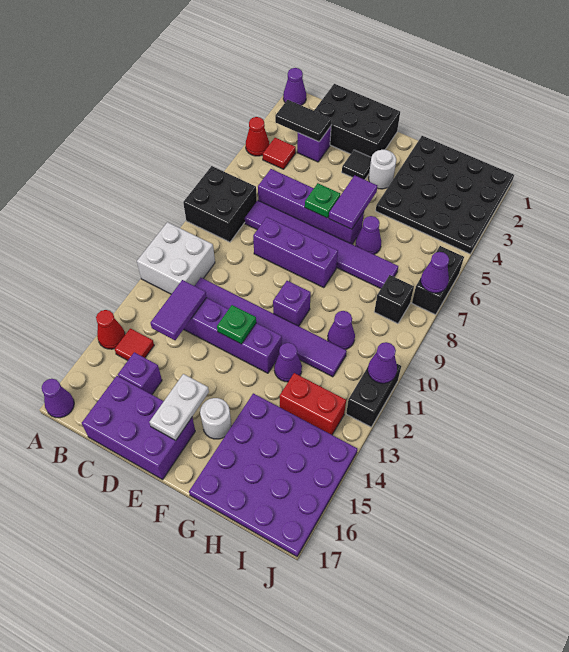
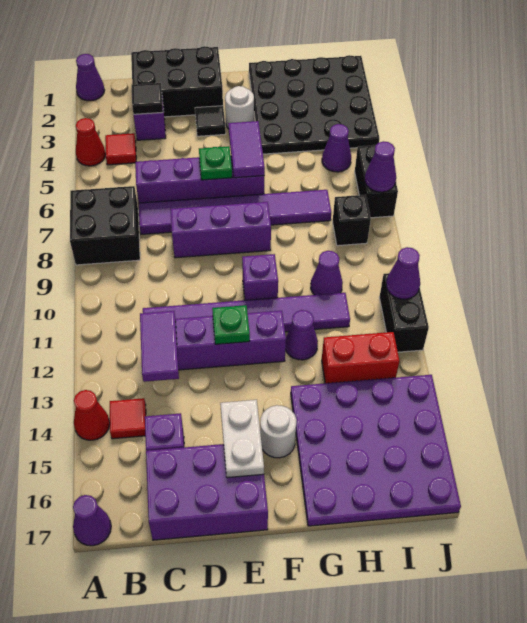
white brick A10:B11 level 1 -> none
black tile B3:C3 level 2 -> black tile C3 level 2
purple cone G6 level 1 -> purple cone I5 level 1

